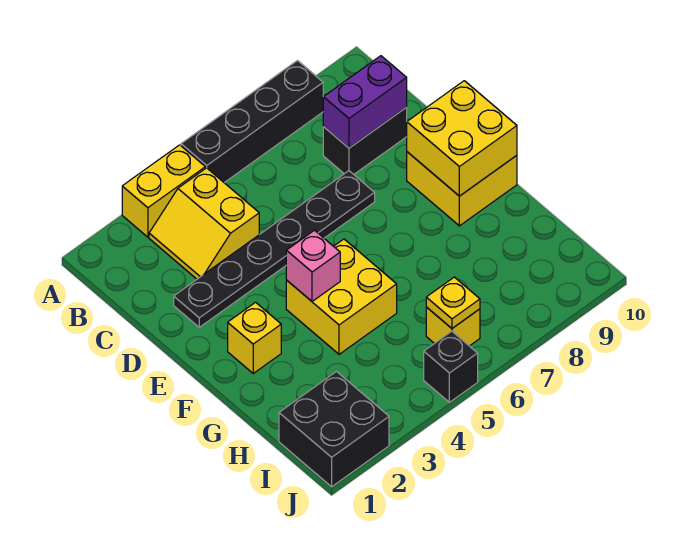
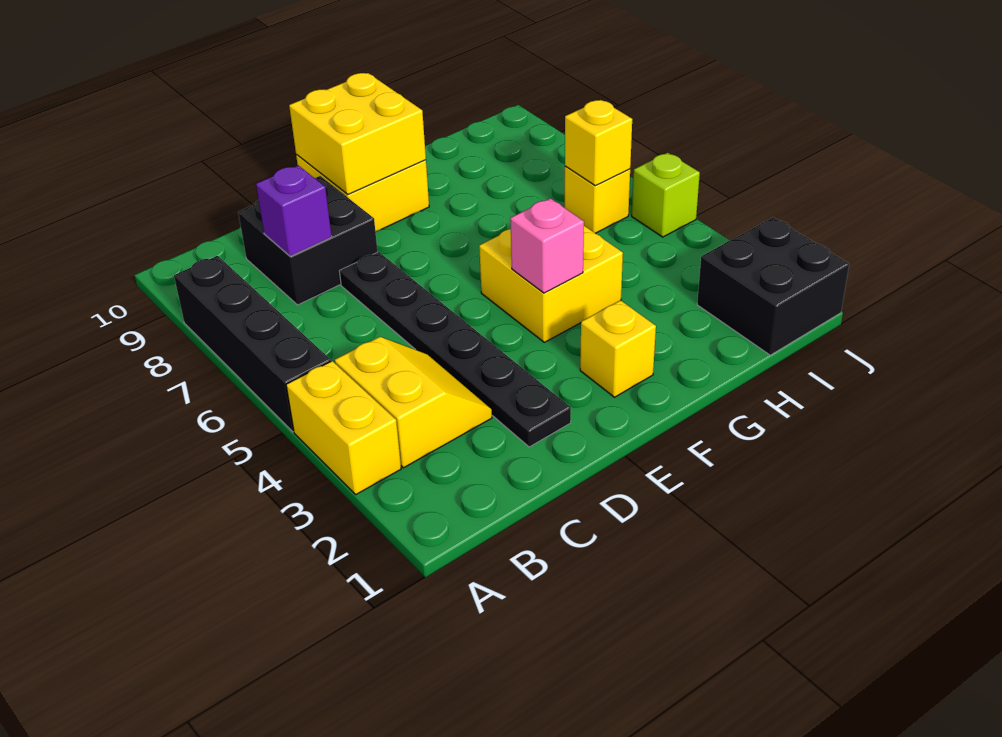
yellow slope B3:C4 level 1 top 4 -> yellow slope B3:C4 level 1 top B
black brick C8:C9 level 1 -> black brick C8:D9 level 1
purple brick C8:C9 level 2 -> purple brick C8 level 2
yellow plate I6 level 2 -> yellow brick I6 level 2
black brick J5 level 1 -> lime brick J5 level 1

